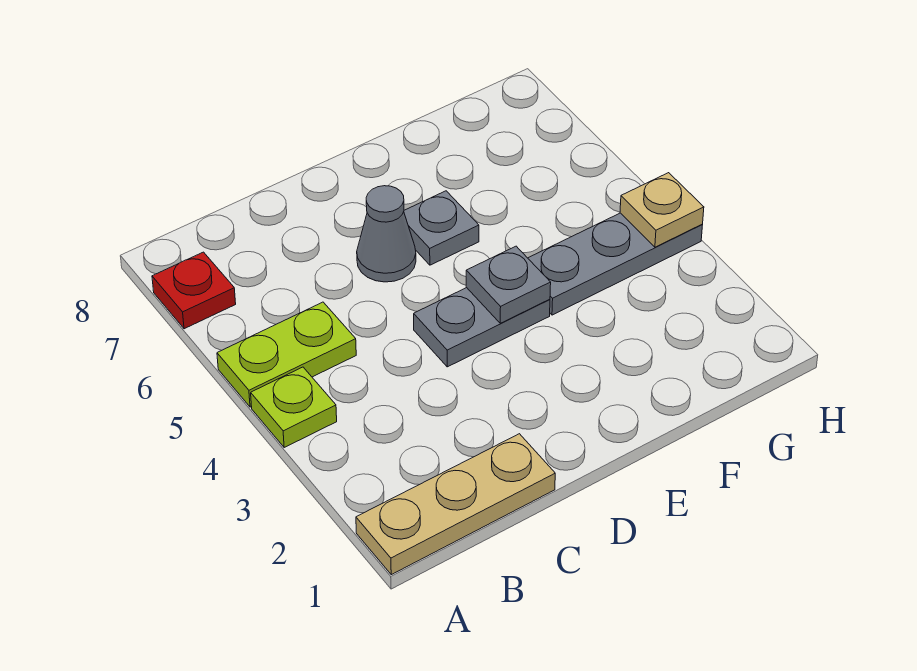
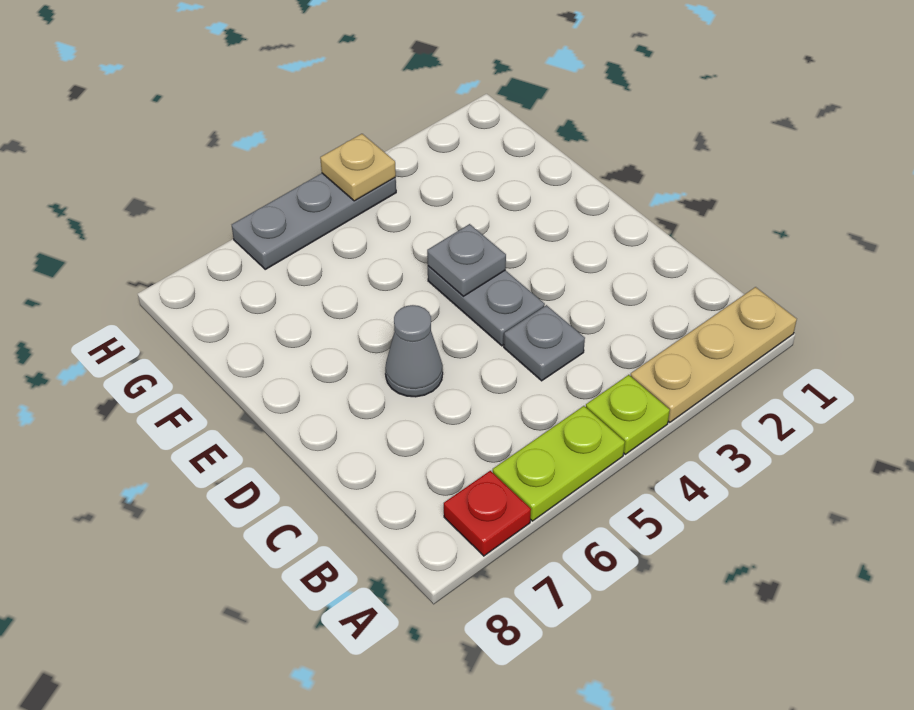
tan plate A1:C1 level 1 -> tan plate A1:A3 level 1
lime plate A5:B5 level 1 -> lime plate A5:A6 level 1
grey plate E6 level 1 -> grey plate C4 level 1
grey plate F4:H4 level 1 -> grey plate H4:H6 level 1

